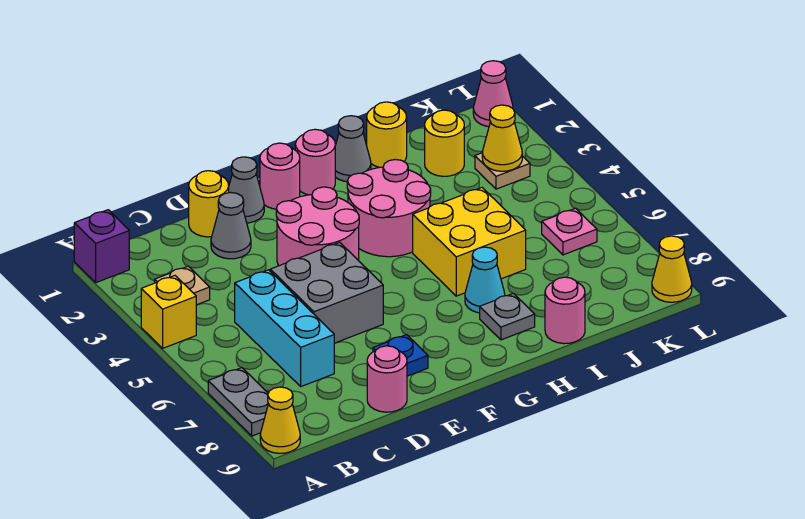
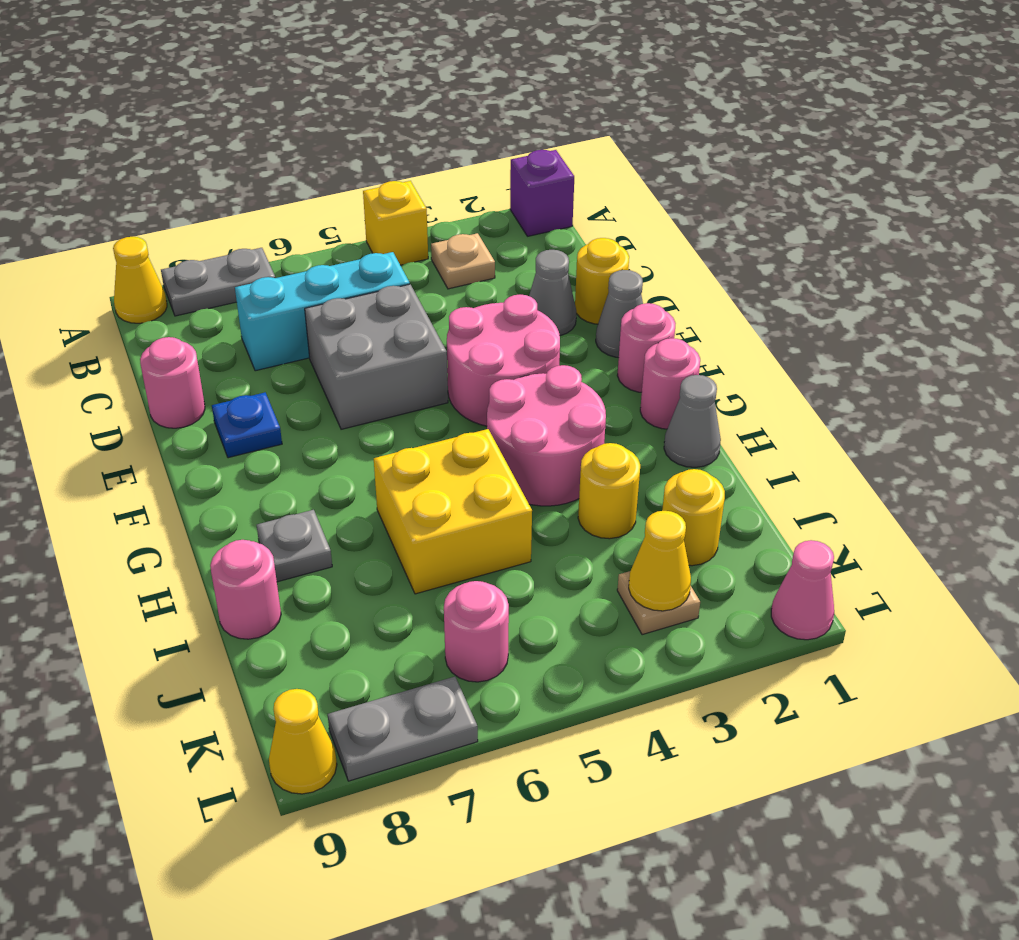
cyan cone H7 level 1 -> none
yellow round brick I1 level 1 -> yellow round brick I3 level 1
pink plate K6 level 1 -> pink round brick K6 level 1
none -> grey plate L7:L8 level 1

